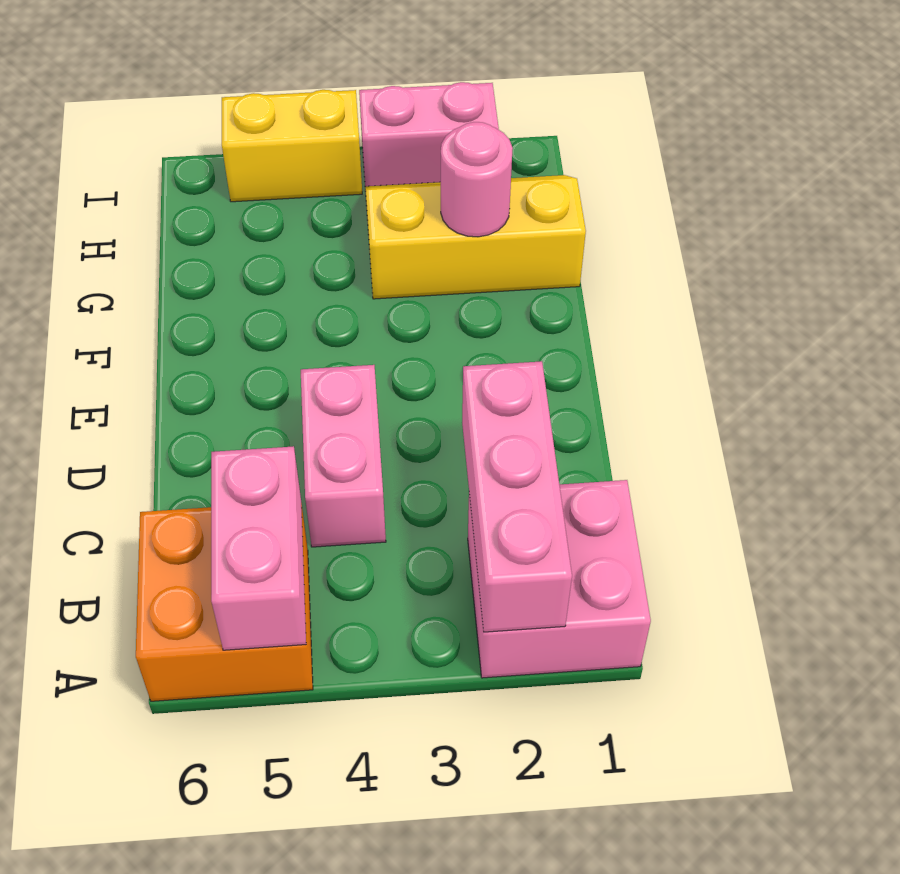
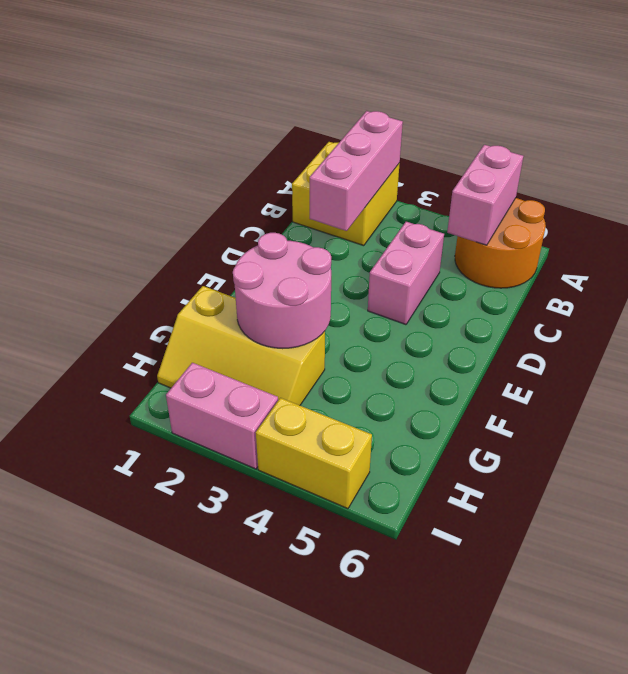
pink brick A1:B2 level 1 -> yellow brick A1:B2 level 1
orange brick A5:B6 level 1 -> orange round brick A5:B6 level 1
pink round brick G2 level 2 -> pink round brick F2:G3 level 2

